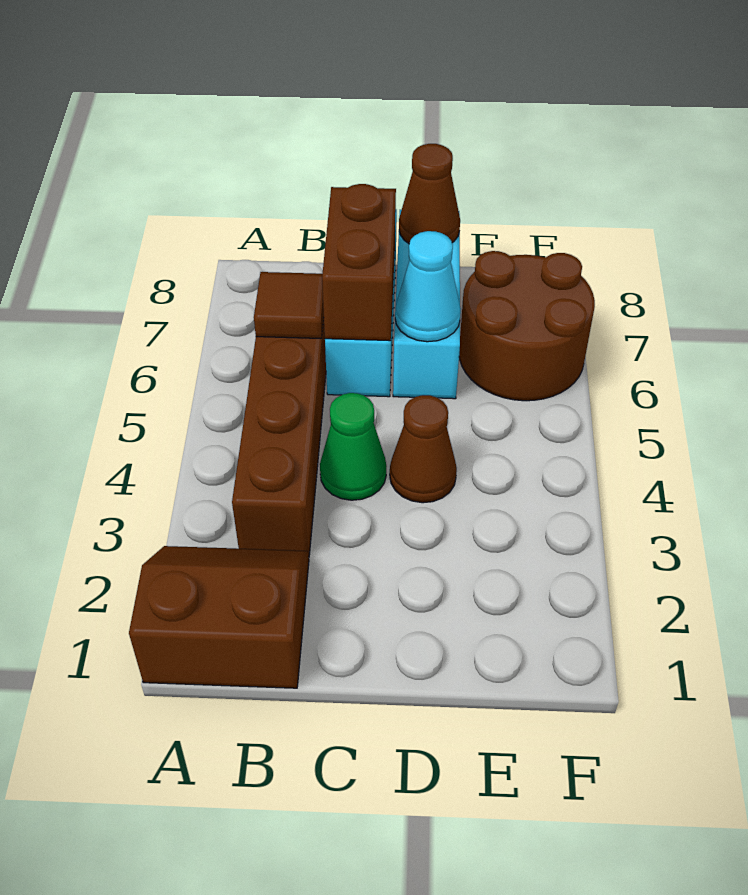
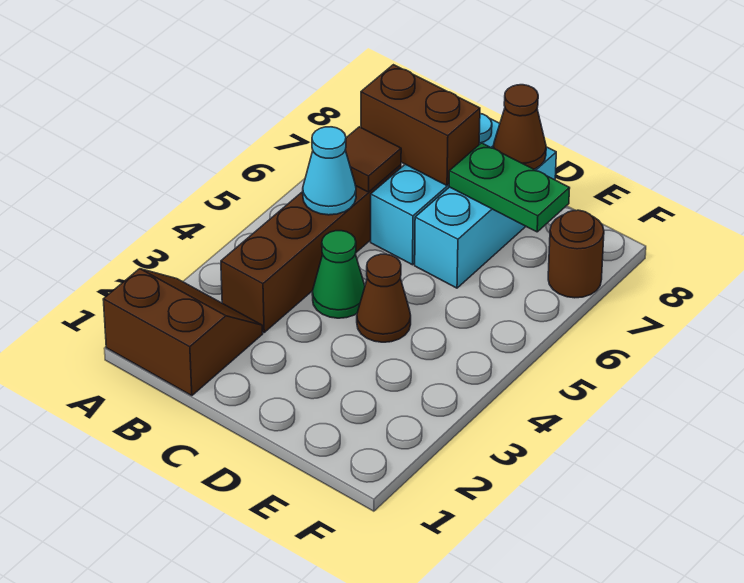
brown brick C6:C7 level 2 -> brown brick B7:C7 level 2
cyan cone D6 level 2 -> cyan cone B5 level 2
none -> green plate D7:E7 level 2
brown round brick E6:F7 level 1 -> brown round brick F7 level 1

